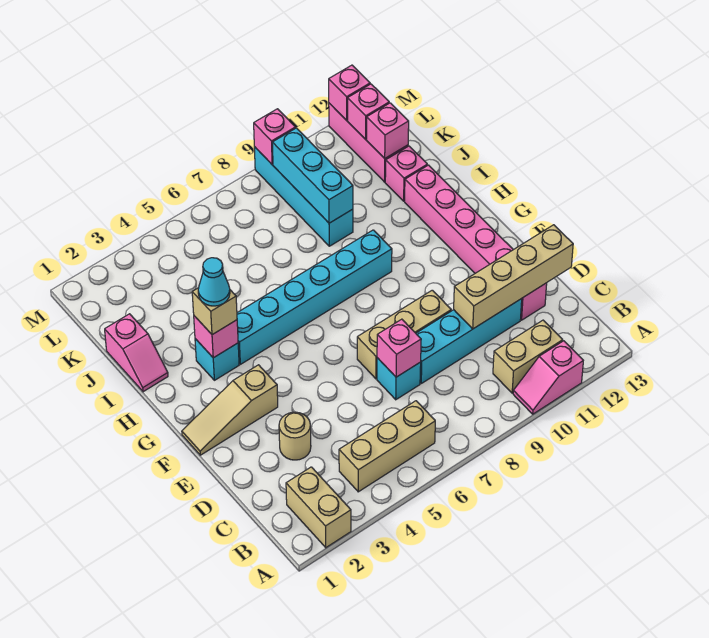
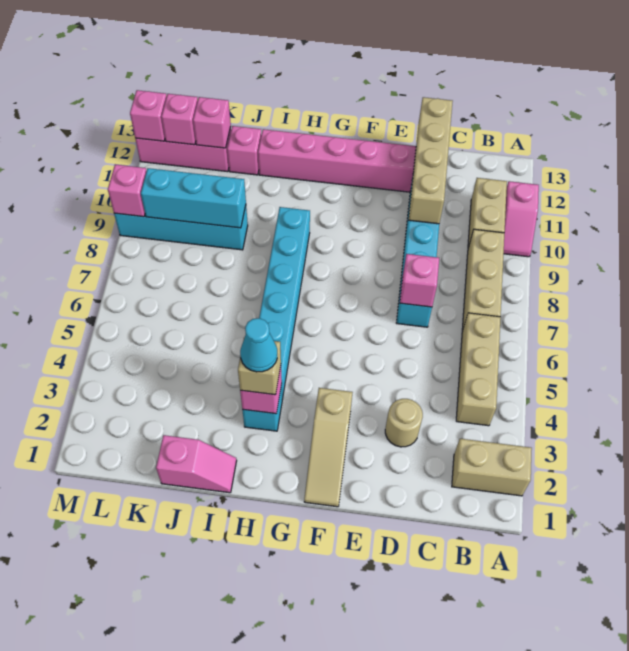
tan brick E7:E9 level 1 -> tan brick B7:B9 level 1

